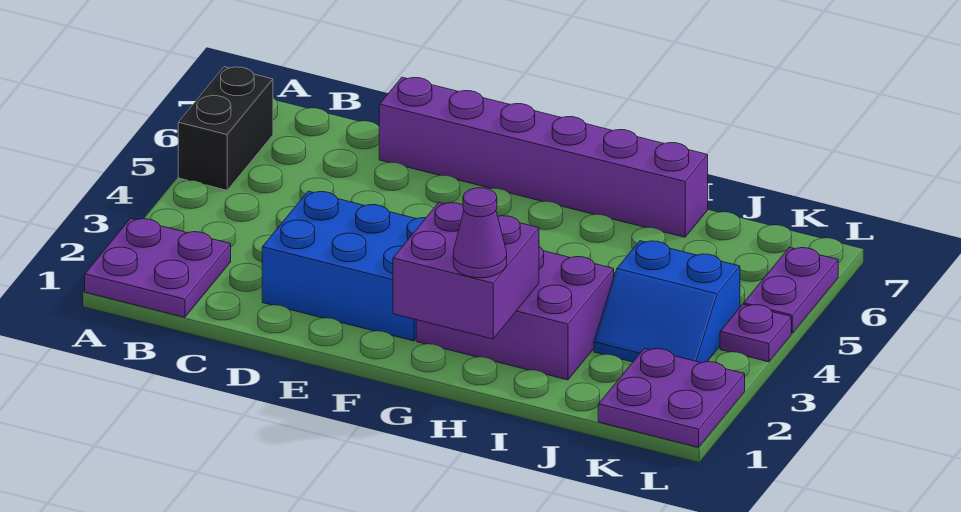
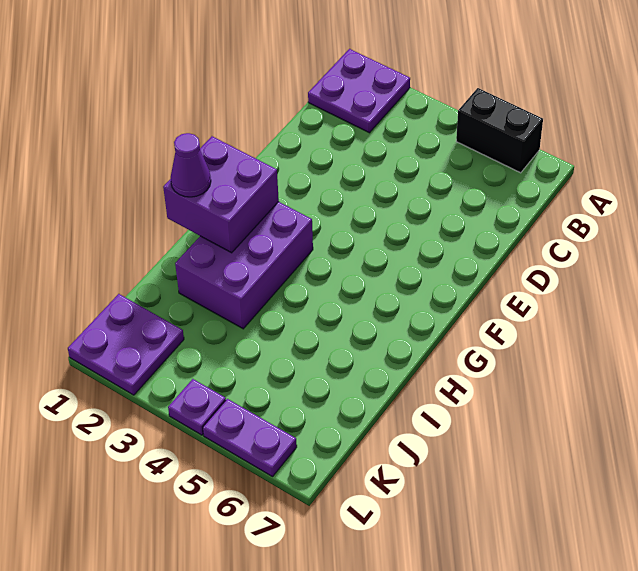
blue brick D2:F3 level 1 -> none
purple brick D7:I7 level 1 -> none
blue slope J3:K4 level 1 top 4 -> none

